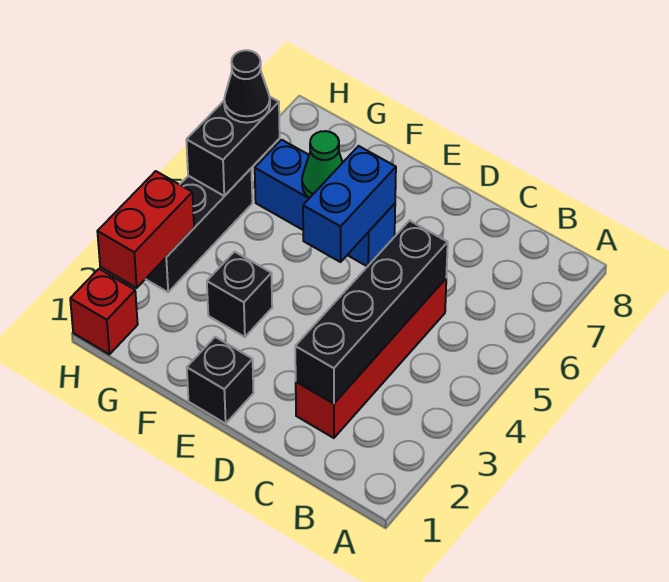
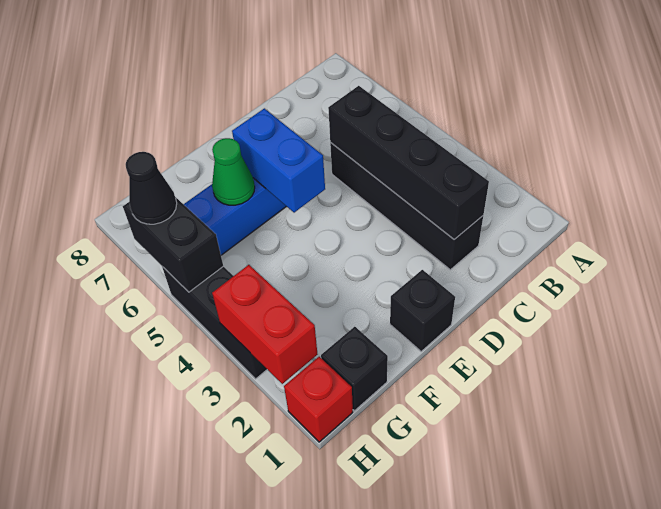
red brick C2:C5 level 1 -> black brick C2:C5 level 1
black brick F3 level 1 -> black brick G1 level 1

